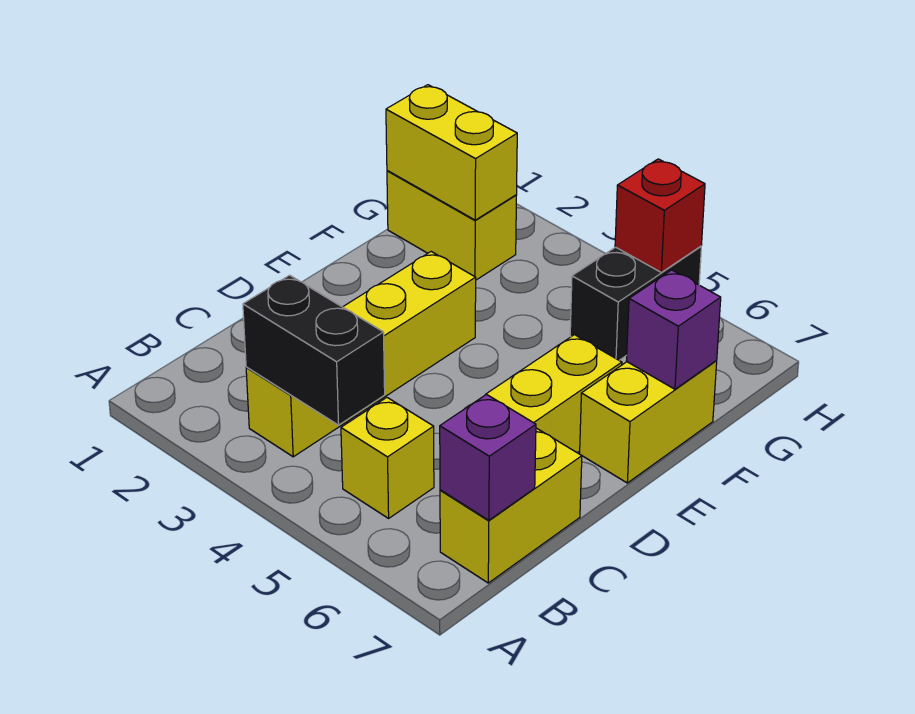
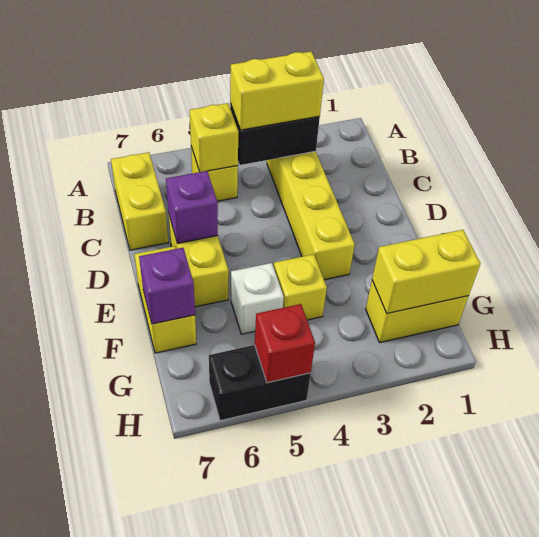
none -> yellow brick B3:B4 level 3
none -> yellow brick B5 level 2
purple brick B7 level 2 -> purple brick D6 level 2
none -> yellow brick F4 level 1
none -> white brick F5 level 1
black brick G5:H5 level 1 -> black brick H5:H6 level 1

